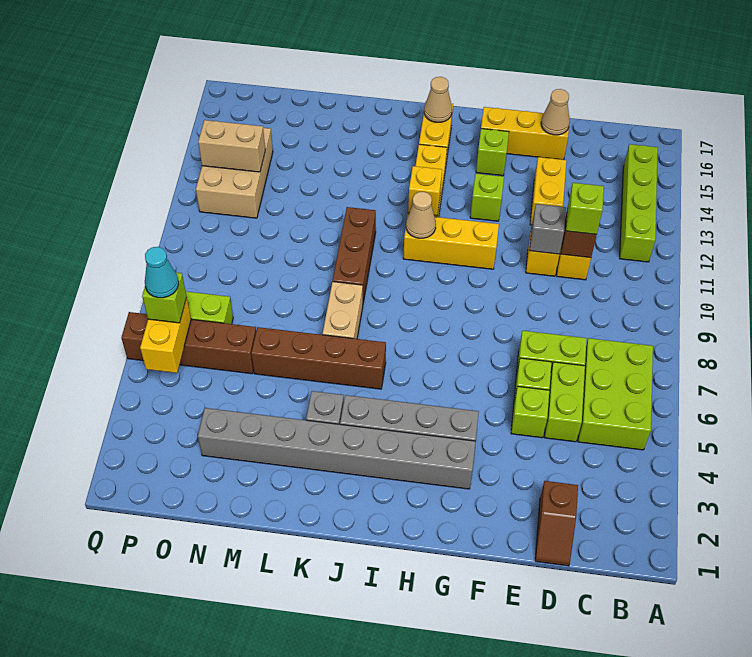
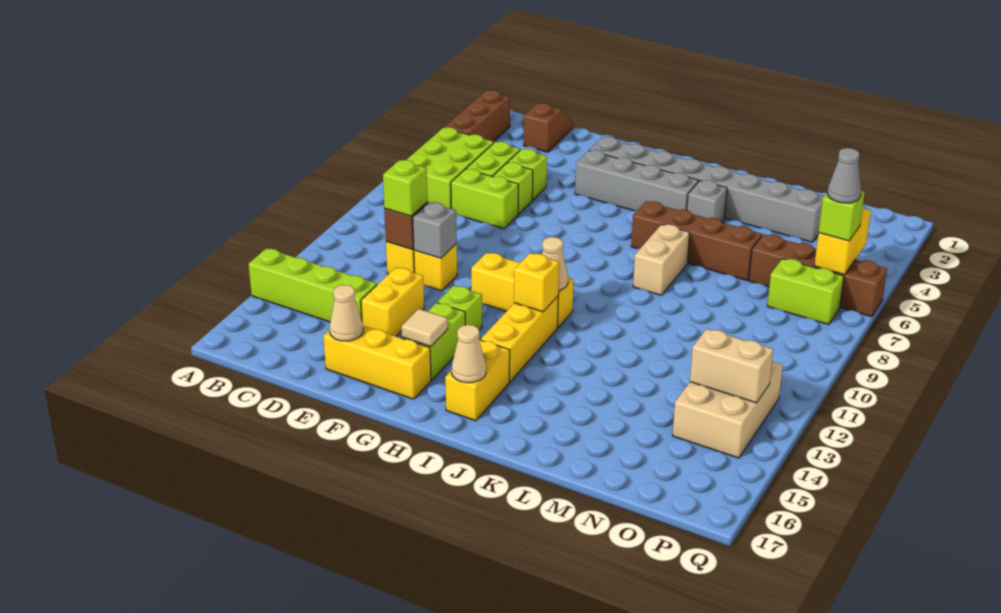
lime brick B12:B15 level 1 -> lime brick A14:D14 level 1
lime brick G15 level 1 -> lime brick G14:G15 level 1
none -> tan tile G15 level 2
brown brick K9:K11 level 1 -> brown brick B2:B4 level 1
cyan cone P6 level 4 -> grey cone P6 level 4

